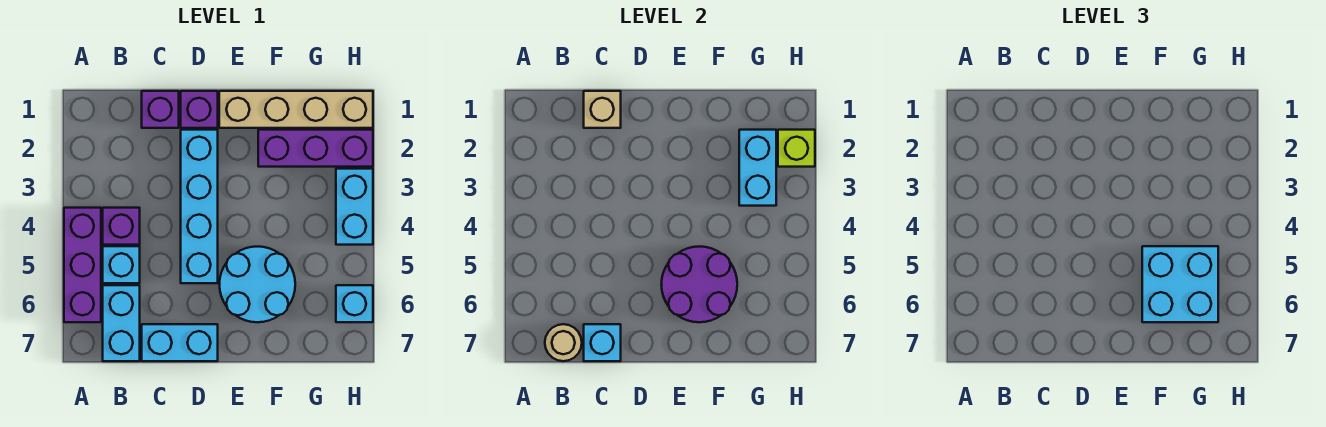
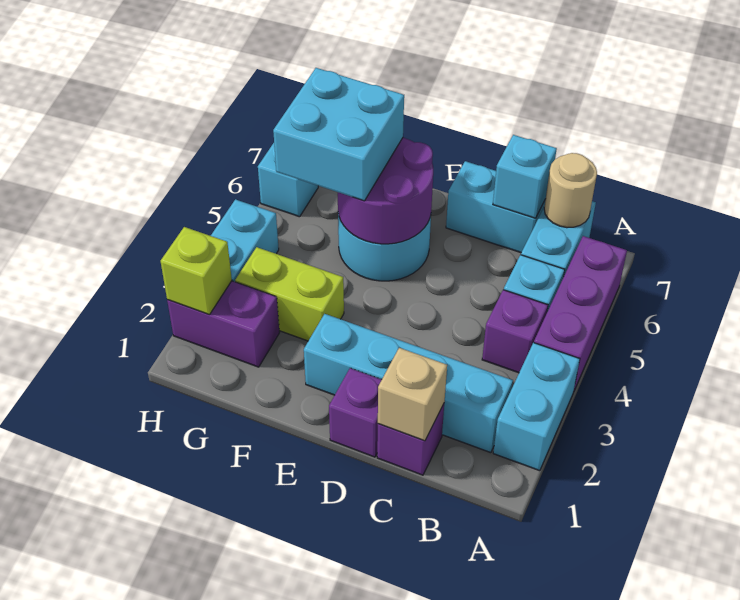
cyan brick D2:D5 level 1 -> cyan brick B2:E2 level 1
tan brick E1:H1 level 1 -> none
purple brick F2:H2 level 1 -> purple brick G2:H2 level 1
none -> lime brick F3:G3 level 1
cyan brick G2:G3 level 2 -> cyan brick A2:A3 level 1

